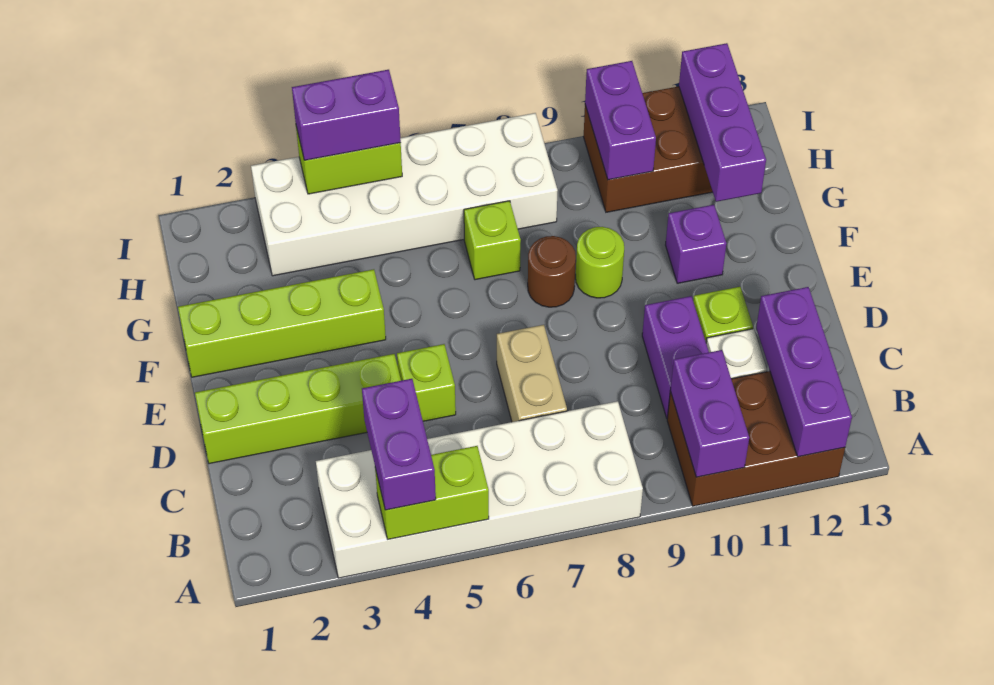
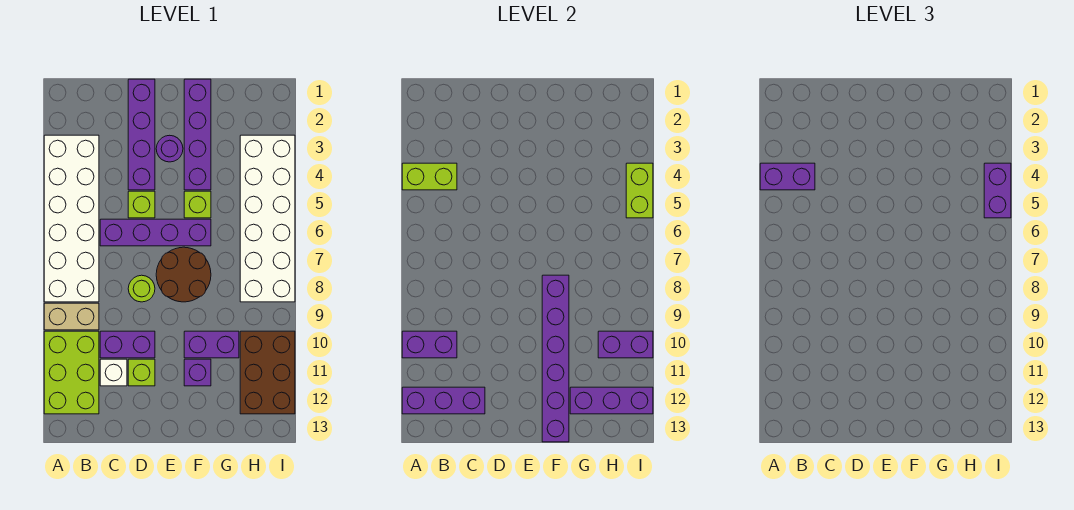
lime brick A4:A5 level 2 -> lime brick A4:B4 level 2
brown brick A10:B12 level 1 -> lime brick A10:B12 level 1
none -> purple brick C6:F6 level 1
tan brick C7:D7 level 1 -> tan brick A9:B9 level 1
lime brick D1:D4 level 1 -> purple brick D1:D4 level 1
none -> purple round brick E3 level 1
lime brick F1:F4 level 1 -> purple brick F1:F4 level 1
brown round brick F8 level 1 -> brown round brick E7:F8 level 1
none -> purple brick F8:F13 level 2
lime round brick F9 level 1 -> lime round brick D8 level 1
none -> purple brick F10:G10 level 1
lime brick G7 level 1 -> lime brick F5 level 1

